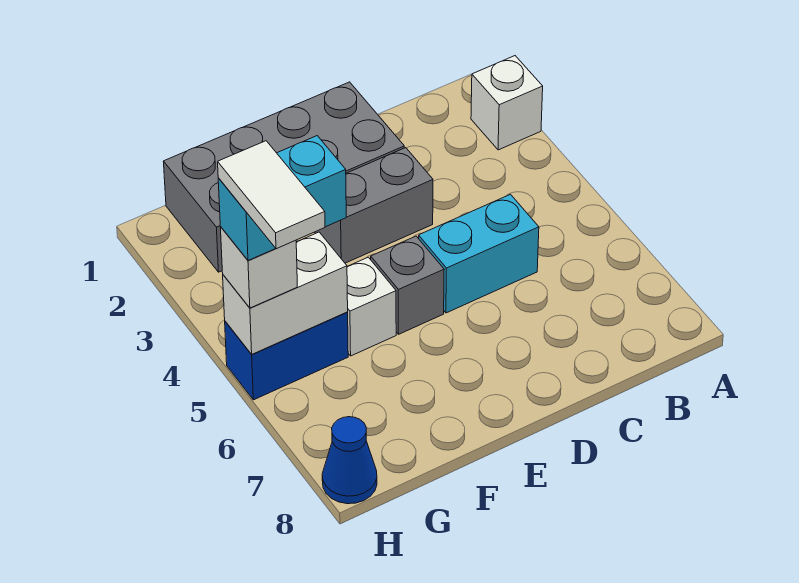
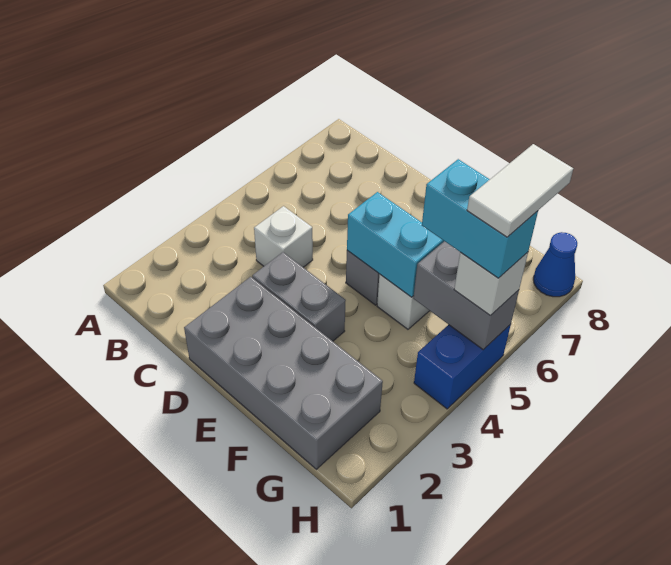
white brick A2 level 1 -> white brick C4 level 1
cyan brick C5:D5 level 1 -> cyan brick E5:F5 level 2
blue brick G5:H5 level 1 -> blue brick H4:H5 level 1
white brick G5:H5 level 2 -> grey brick G5:H5 level 2

